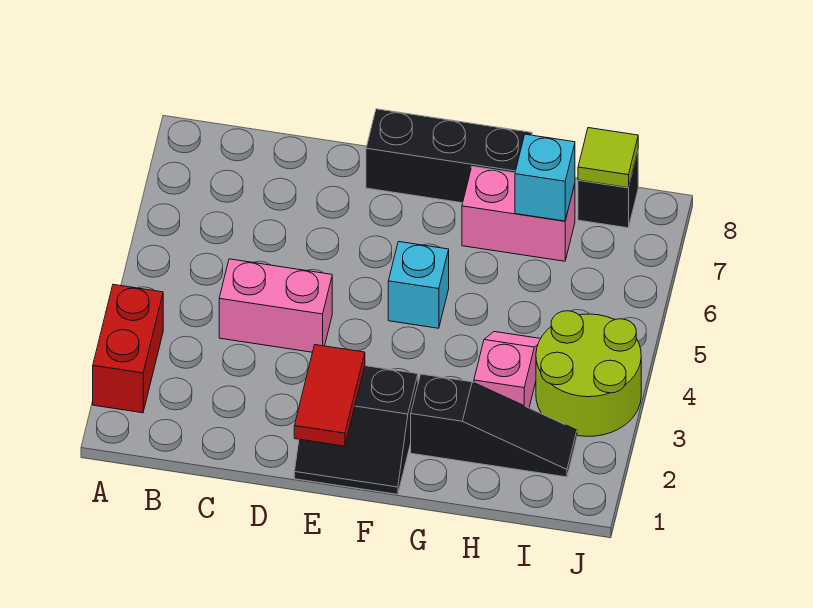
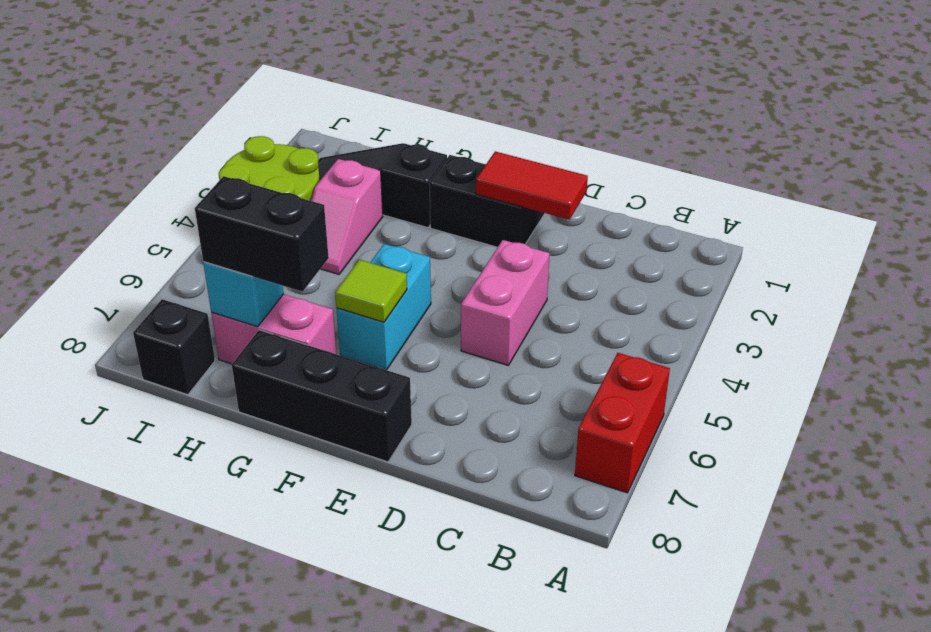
red brick A2:A3 level 1 -> red brick A6:A7 level 1
pink brick C4:D4 level 1 -> pink brick D4:D5 level 1
red tile E1:E2 level 2 -> red tile D2:E2 level 2
cyan brick F5 level 1 -> cyan brick F5:F6 level 1
none -> black brick G7:H7 level 3
lime tile I8 level 2 -> lime tile F6 level 2

